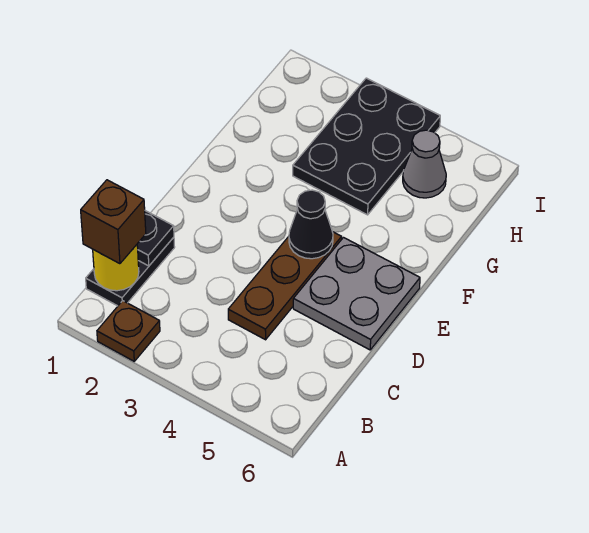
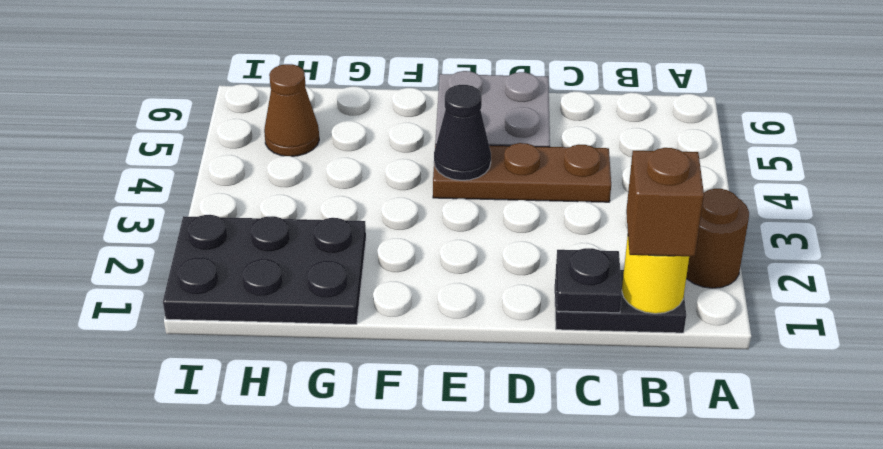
brown plate A2 level 1 -> brown round brick A2 level 1
black plate G3:I4 level 1 -> black plate G1:I2 level 1
grey cone H5 level 1 -> brown cone H5 level 1

